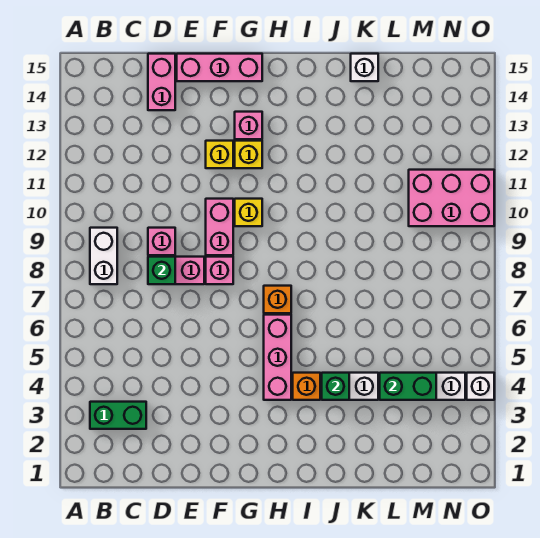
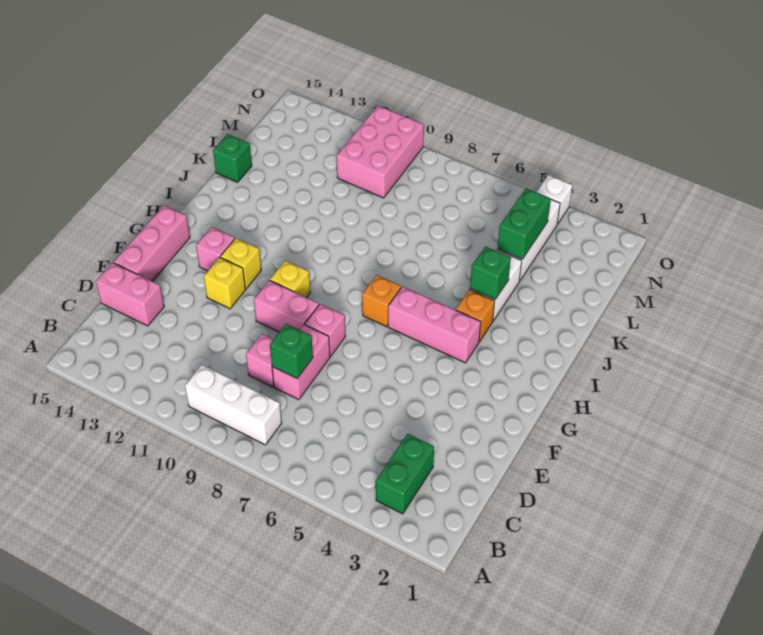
white brick B8:B9 level 1 -> white brick B8:B10 level 1
white brick K15 level 1 -> green brick K15 level 1

